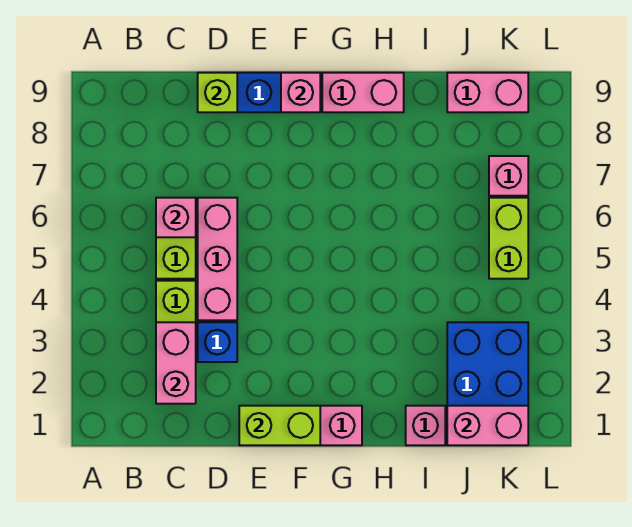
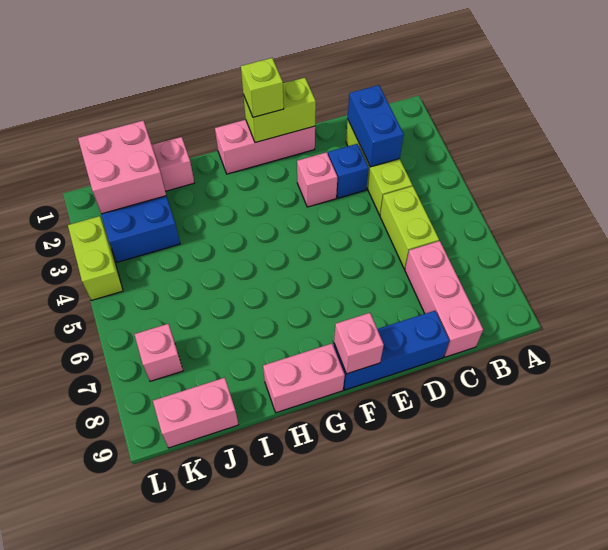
pink brick C2:C3 level 2 -> blue brick C2:C3 level 2
pink brick C6 level 2 -> pink brick E3 level 1
pink brick D4:D6 level 1 -> pink brick C7:C9 level 1
lime brick D9 level 2 -> lime brick F1 level 3
pink brick J1:K1 level 2 -> pink brick J1:K2 level 2
lime brick K5:K6 level 1 -> lime brick L3:L4 level 1

